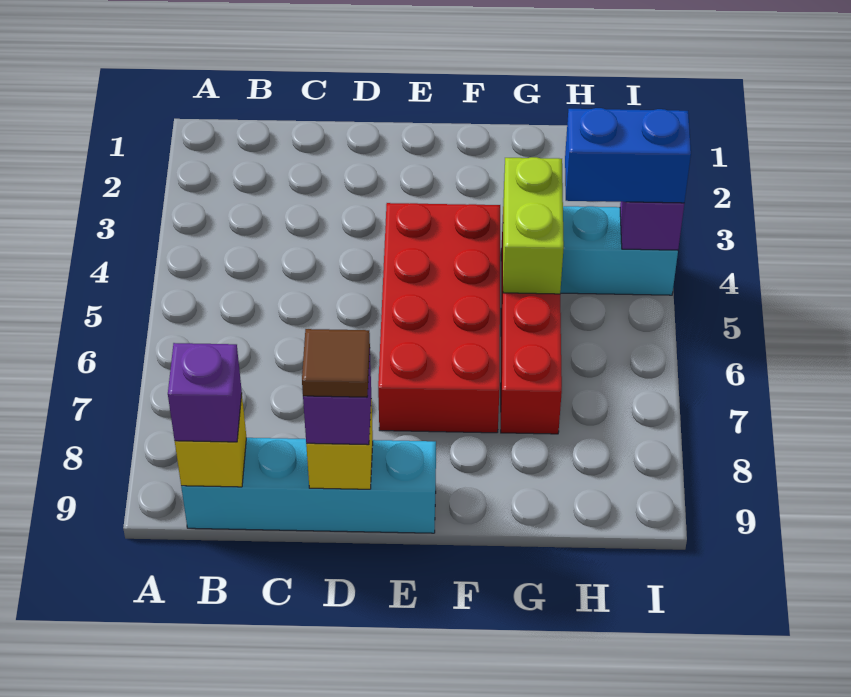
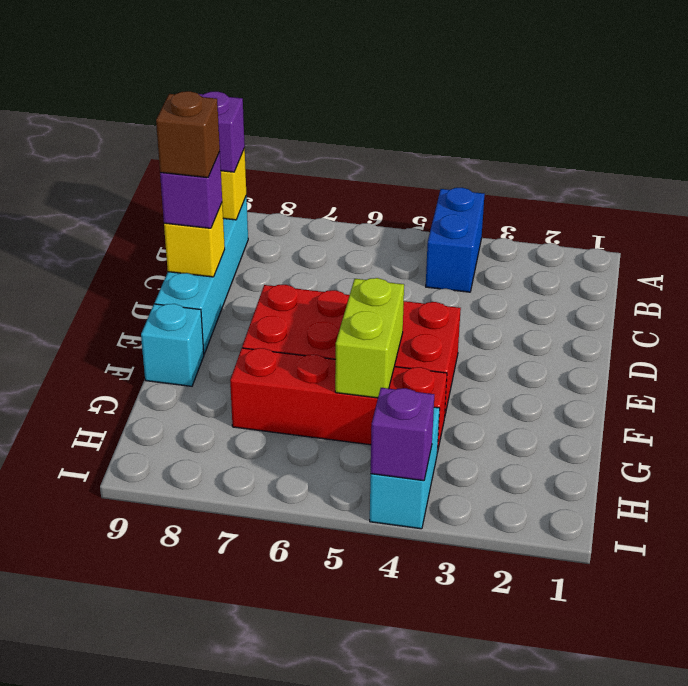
brown tile D9 level 4 -> brown brick D9 level 4
none -> cyan brick F9 level 1
lime brick G4:G5 level 2 -> lime brick F5:G5 level 2
blue brick H4:I4 level 3 -> blue brick A4:B4 level 1

